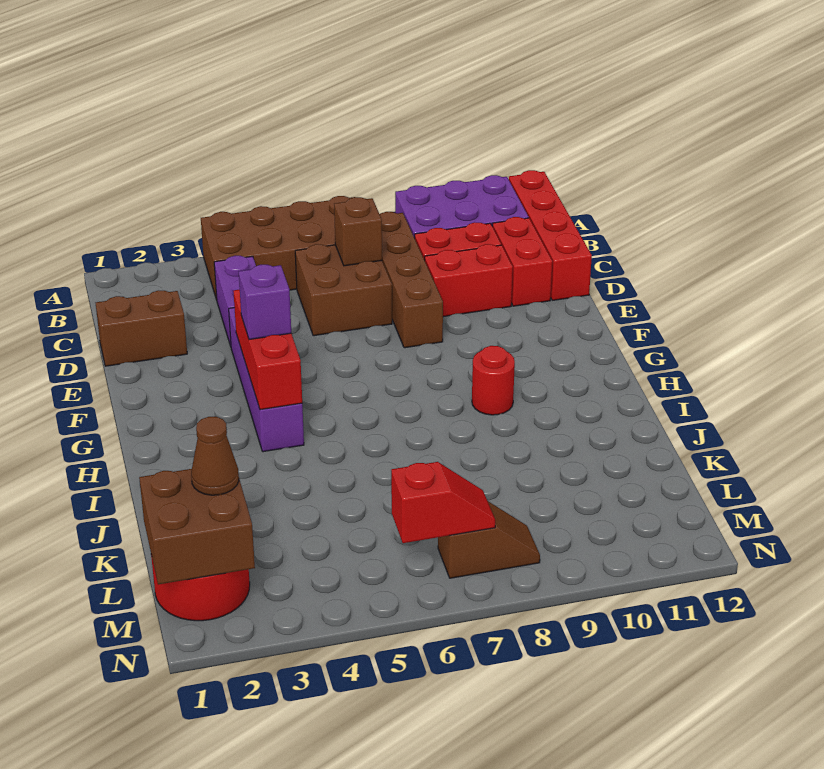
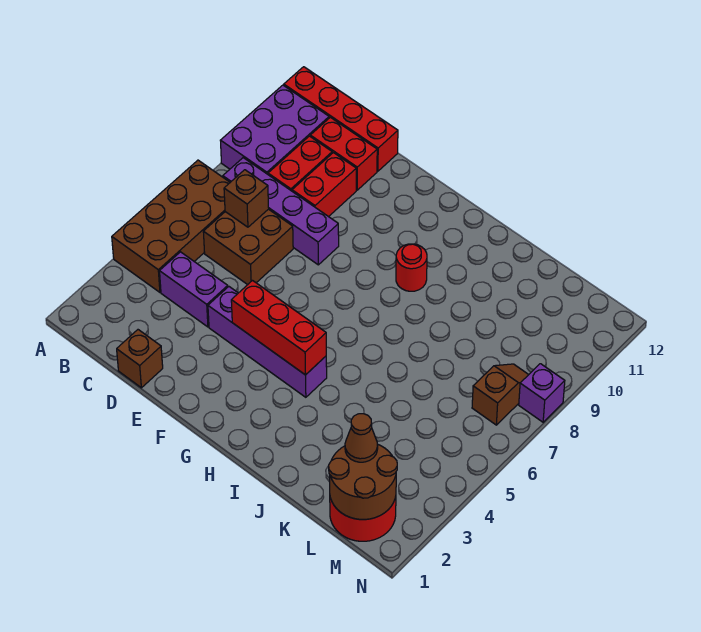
brown brick B8:E8 level 1 -> purple brick B8:E8 level 1
brown brick D1:D2 level 1 -> brown brick D1 level 1
purple brick G4 level 3 -> purple brick N8 level 1
brown brick L1:M2 level 2 -> brown round brick L1:M2 level 2
red slope M6:M7 level 2 top 6 -> none

